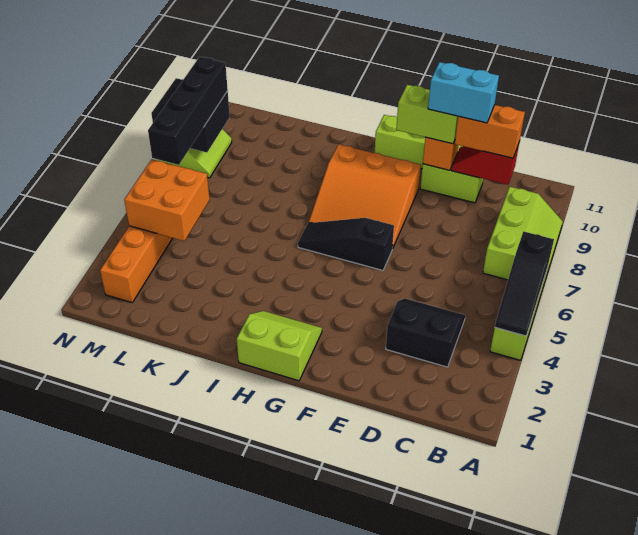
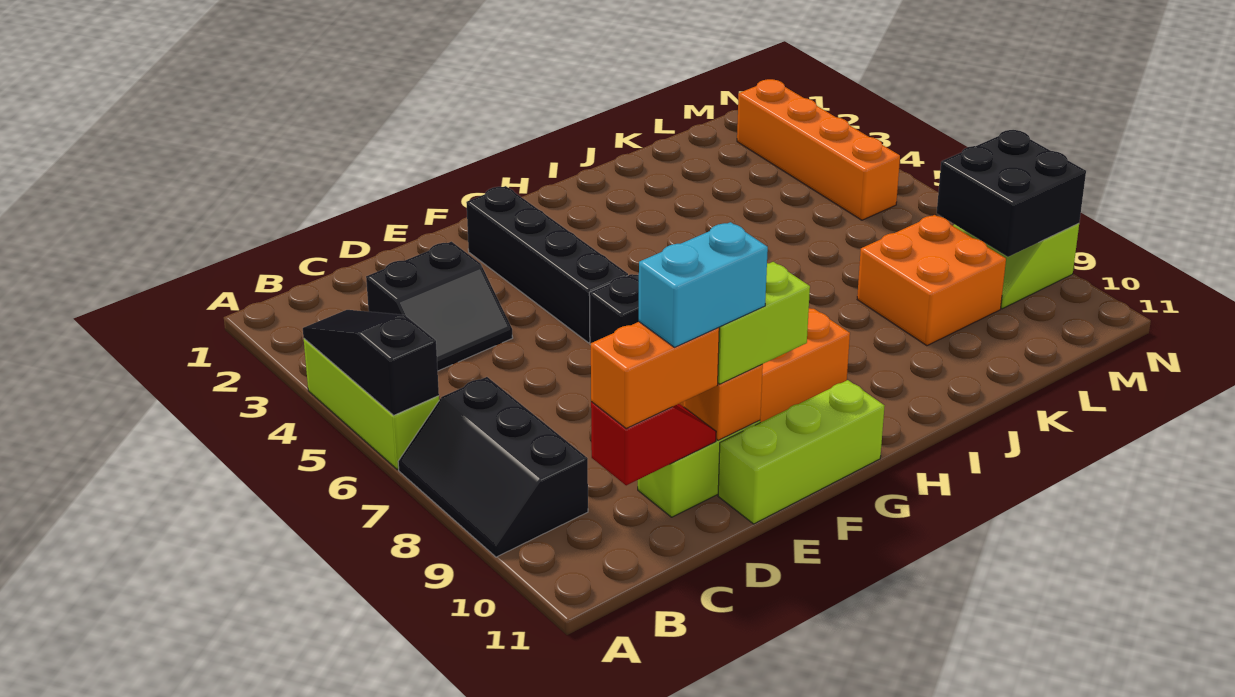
lime slope A7:B9 level 1 top B -> black slope A7:B9 level 1 top B
lime slope G1:H2 level 1 top 1 -> none
orange brick L4:M5 level 2 -> orange brick K8:L9 level 1
black brick M6:M9 level 3 -> black brick F2:F5 level 1

